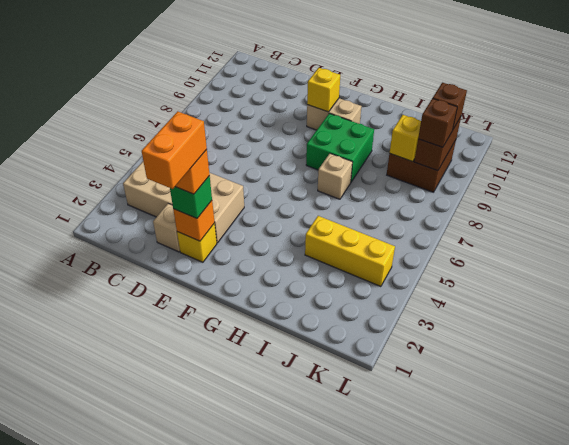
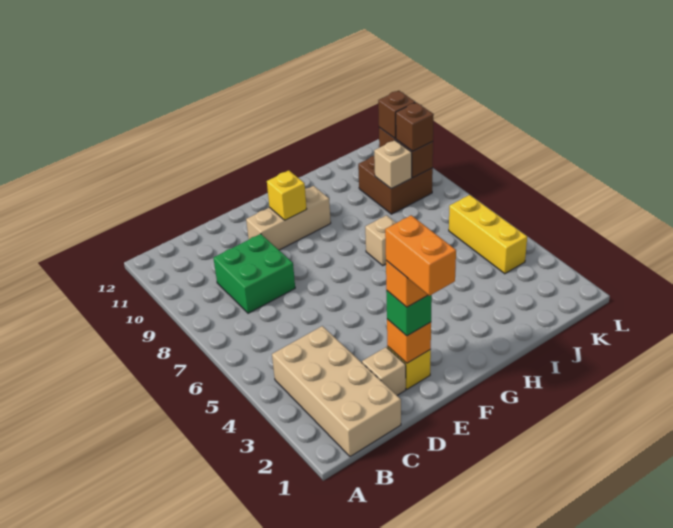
tan brick B3:E4 level 1 -> tan brick B1:C4 level 1
tan brick F10:G10 level 1 -> tan brick E10:G10 level 1
green brick G8:H9 level 1 -> green brick C8:D9 level 1
yellow brick I4:K4 level 1 -> yellow brick K4:K6 level 1
yellow brick J9 level 2 -> tan brick J9 level 2

